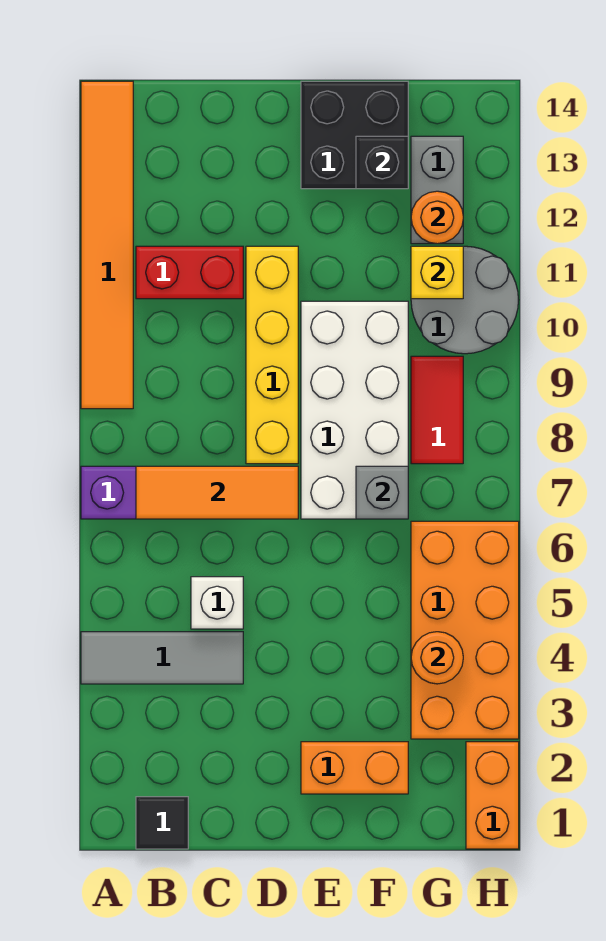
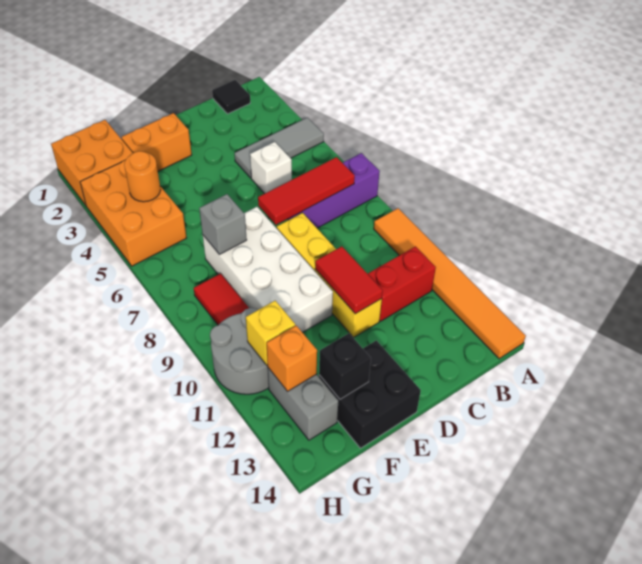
orange tile B7:D7 level 2 -> red tile B7:D7 level 2
none -> red tile D10:D11 level 2
orange brick G3:H6 level 1 -> orange brick G3:H5 level 1
orange round brick G12 level 2 -> orange brick G12 level 2
orange brick H1:H2 level 1 -> orange brick G1:H2 level 1

